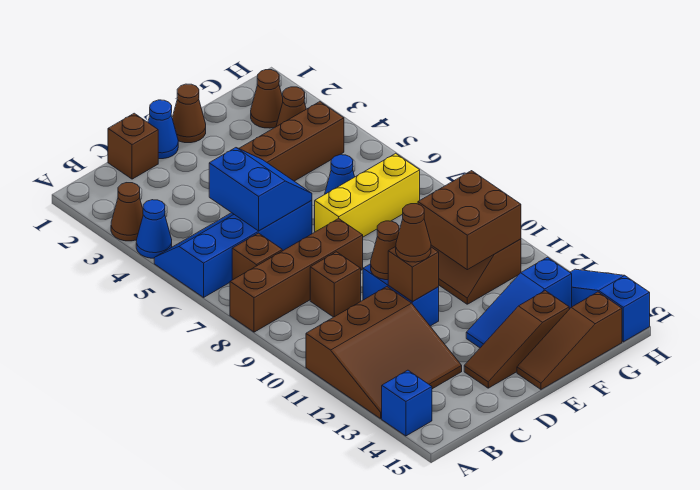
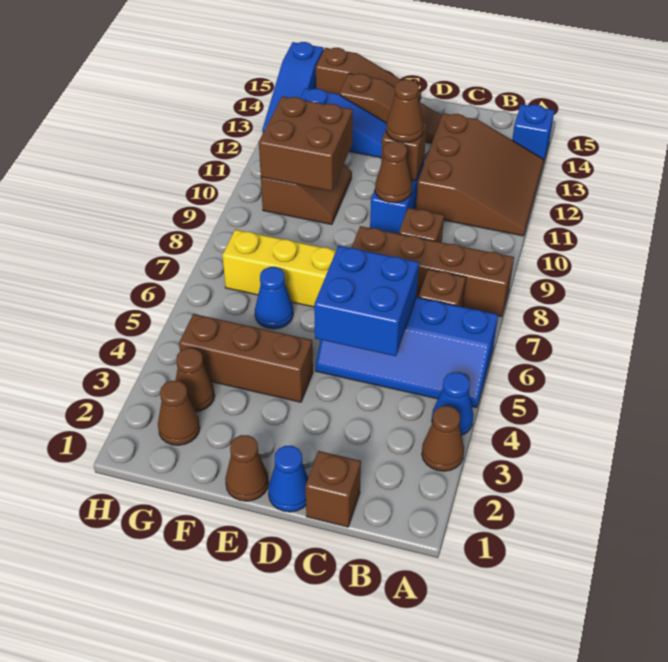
brown slope A11:C13 level 1 top 11 -> brown slope A11:C13 level 1 top C
blue slope C5:D6 level 2 top C -> blue brick C5:D6 level 2

